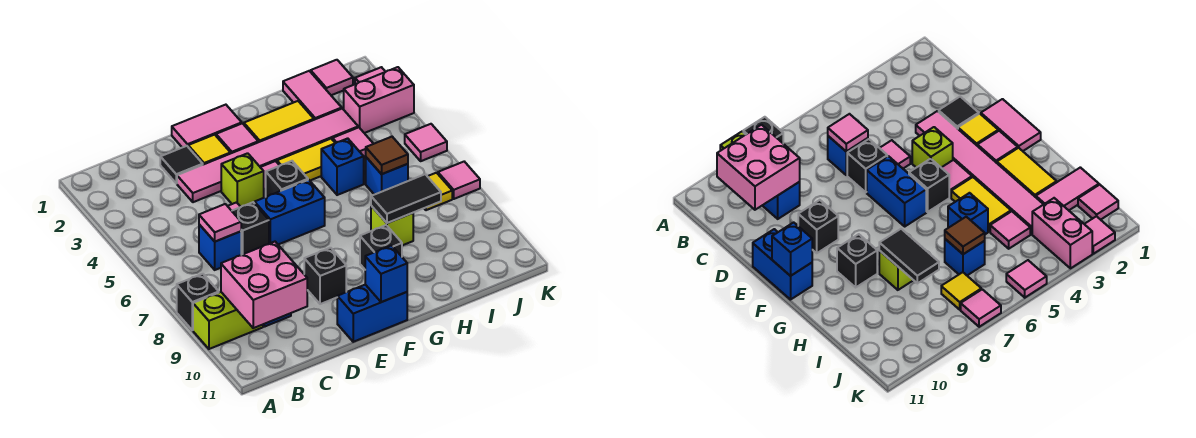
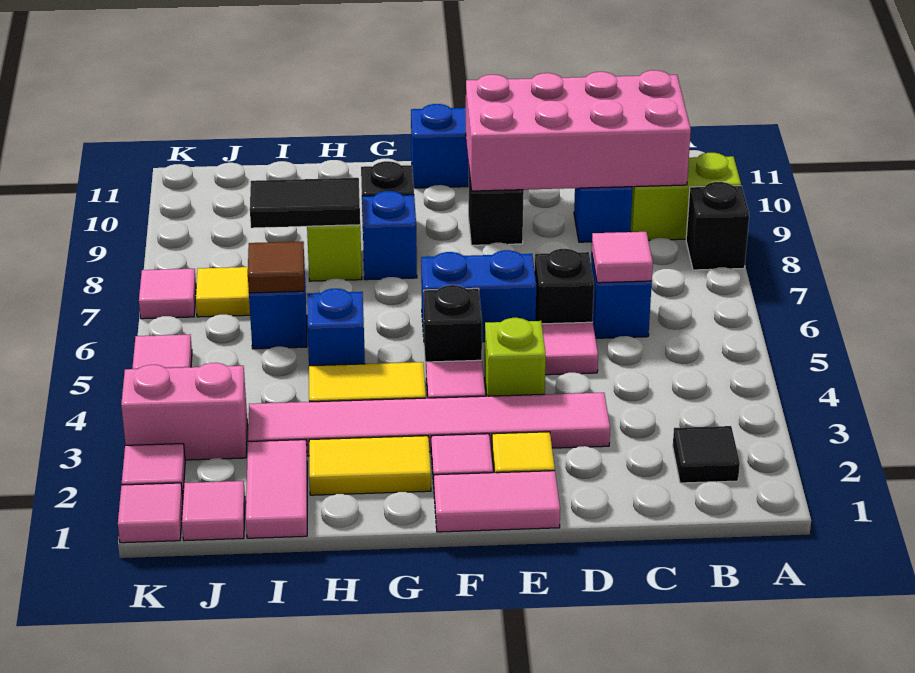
pink brick B9:C10 level 2 -> pink brick B9:E10 level 2
black tile D2 level 1 -> black tile B2 level 1
blue brick F11 level 2 -> blue brick G8 level 1
pink tile I4 level 1 -> pink tile K1 level 1

